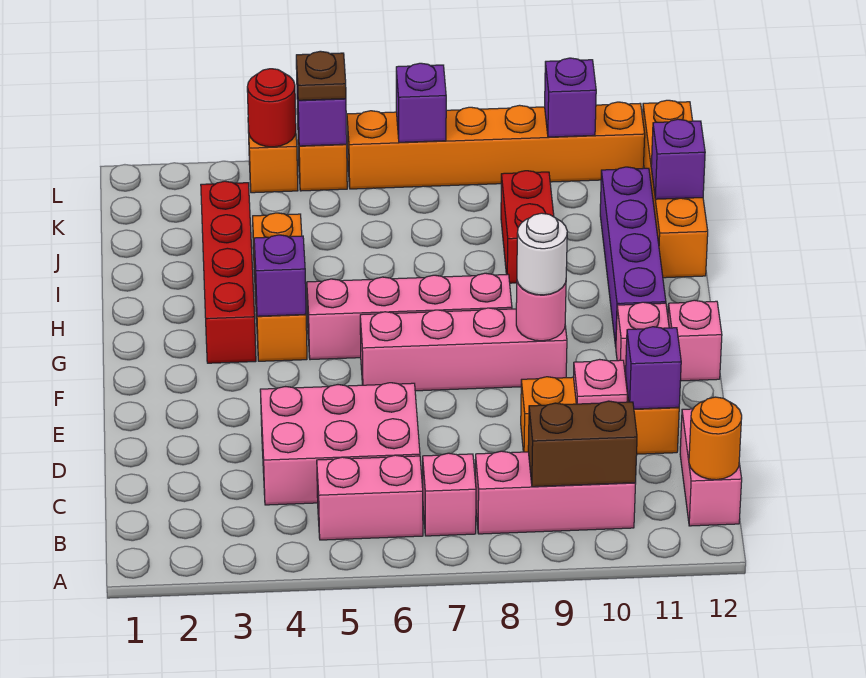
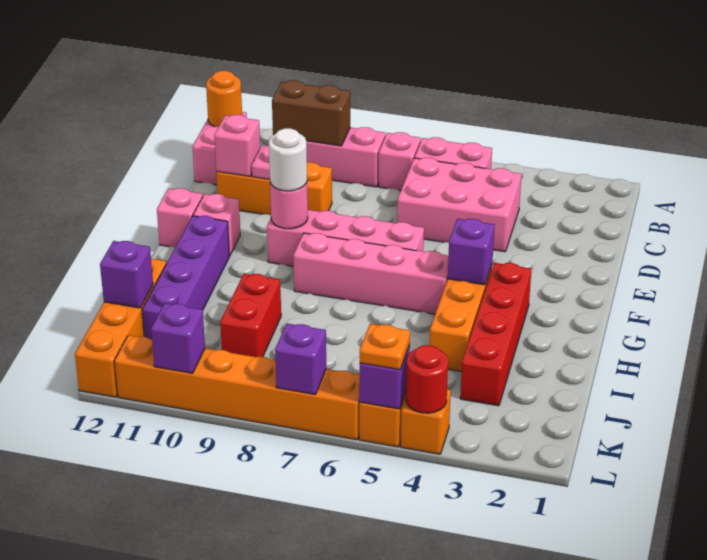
purple brick D11 level 2 -> pink brick D11 level 2
brown plate L5 level 3 -> orange plate L5 level 3

